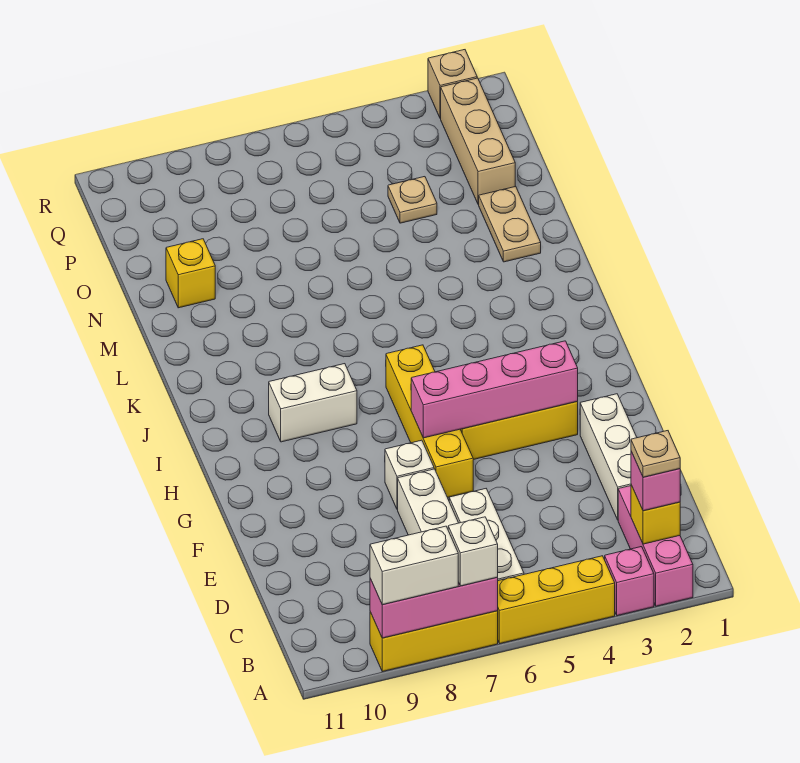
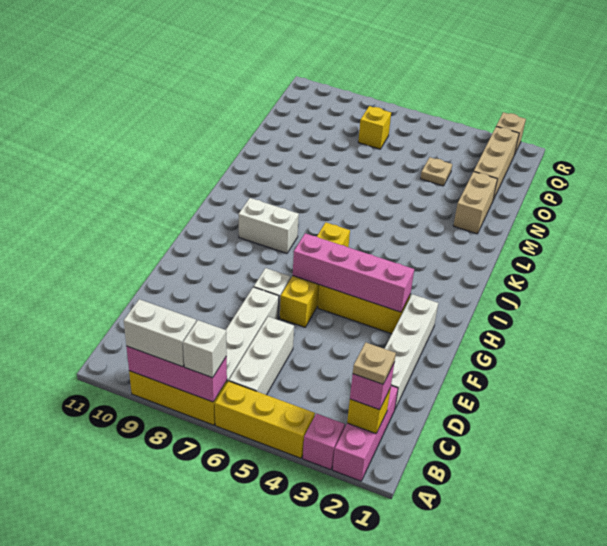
white brick D2:F2 level 1 -> white brick D2:G2 level 1
tan plate M2:N2 level 1 -> tan brick M2:N2 level 1
yellow brick N10 level 1 -> yellow brick P7 level 1

